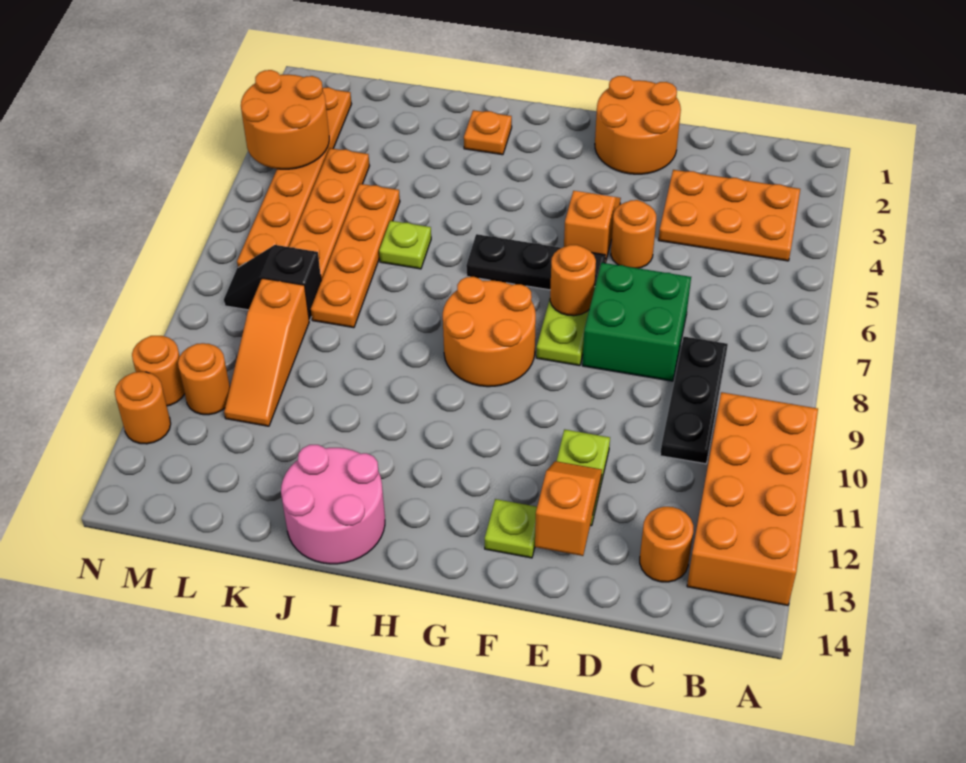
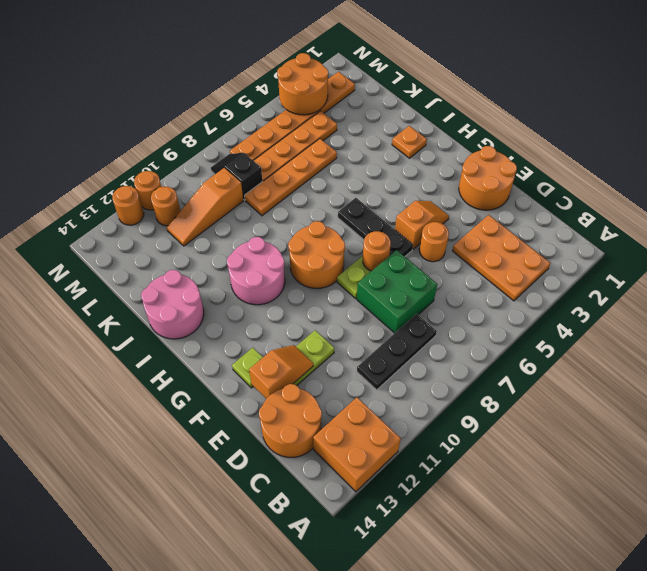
orange brick A10:B13 level 1 -> orange brick A12:B13 level 1
orange round brick C13 level 1 -> orange round brick C13:D14 level 1
none -> pink round brick H10:I11 level 1
lime plate J6 level 1 -> none

